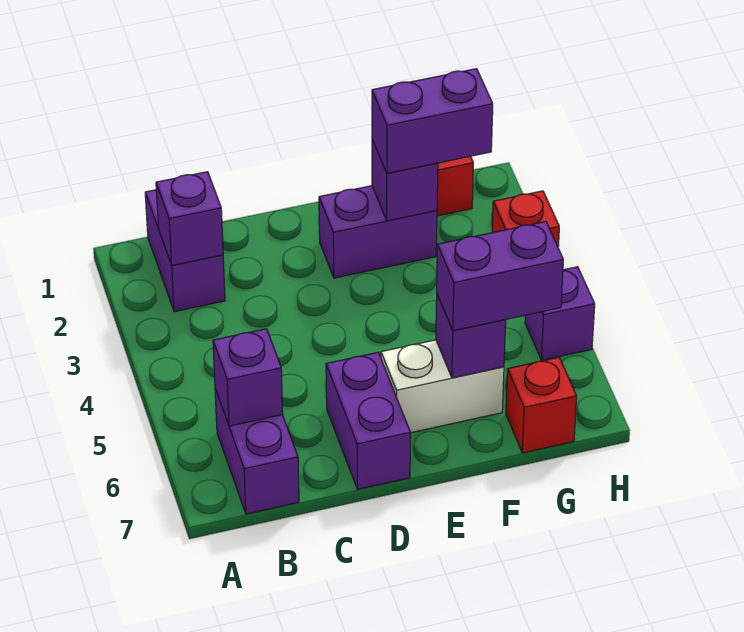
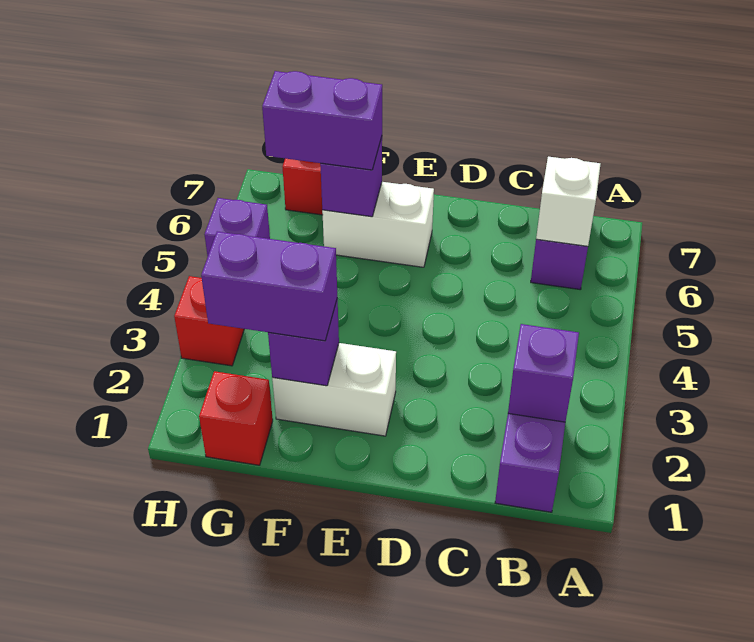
purple brick B6 level 2 -> white brick B6 level 2
purple brick D6:D7 level 1 -> none
purple brick E2:F2 level 1 -> white brick E2:F2 level 1

